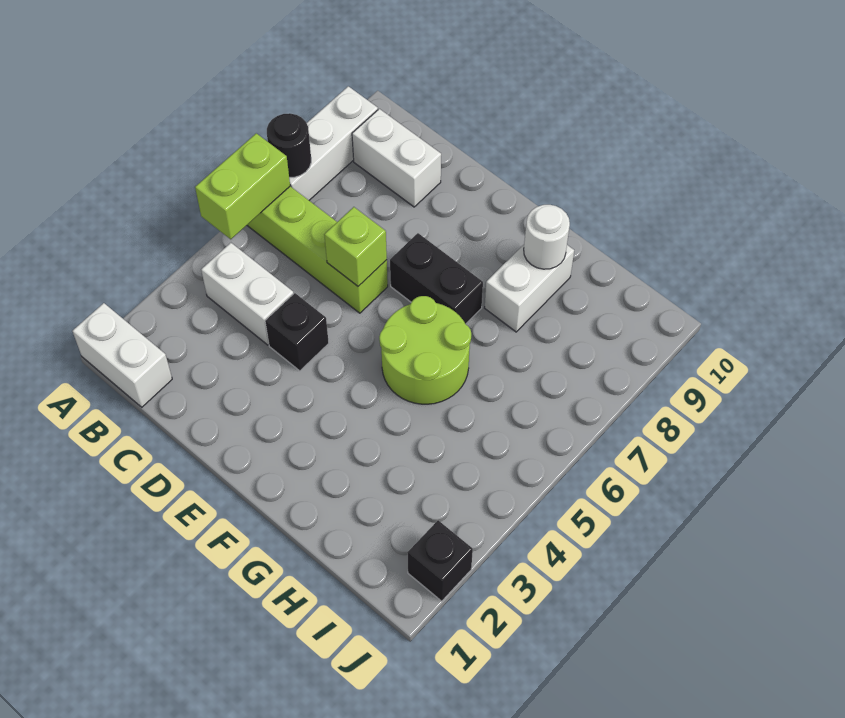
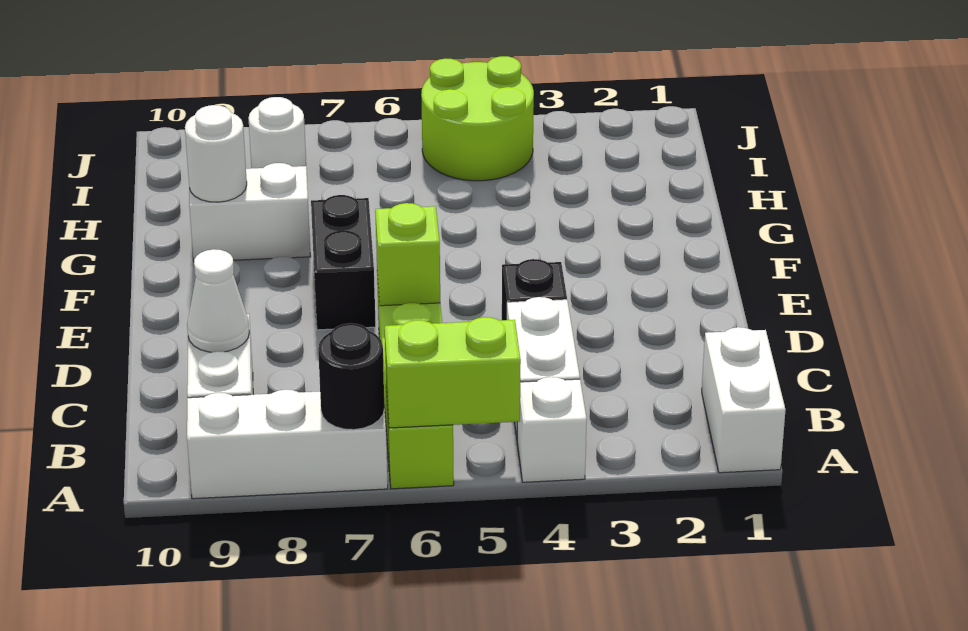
none -> white brick A4 level 1
none -> white cone C9 level 2
lime round brick F5:G6 level 1 -> lime round brick I4:J5 level 1
none -> white round brick I8 level 1
black brick J2 level 1 -> none

